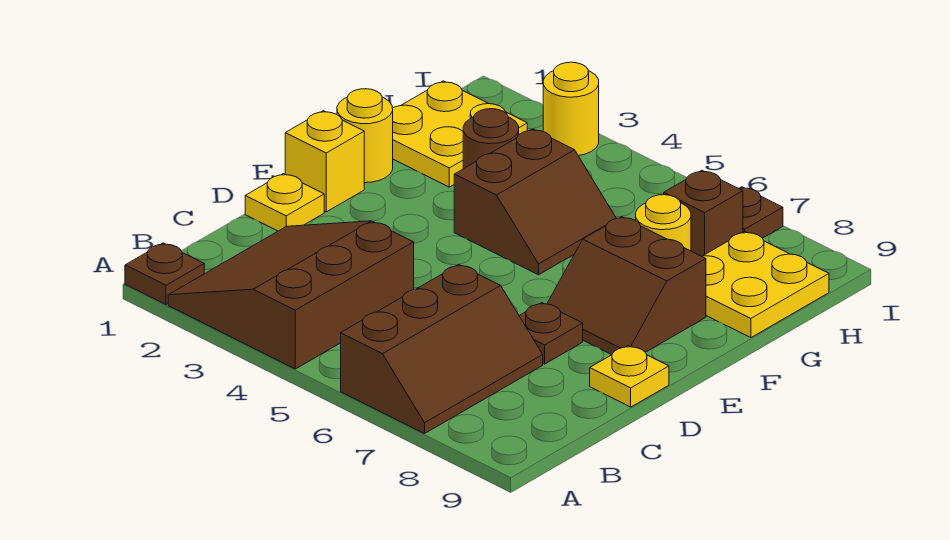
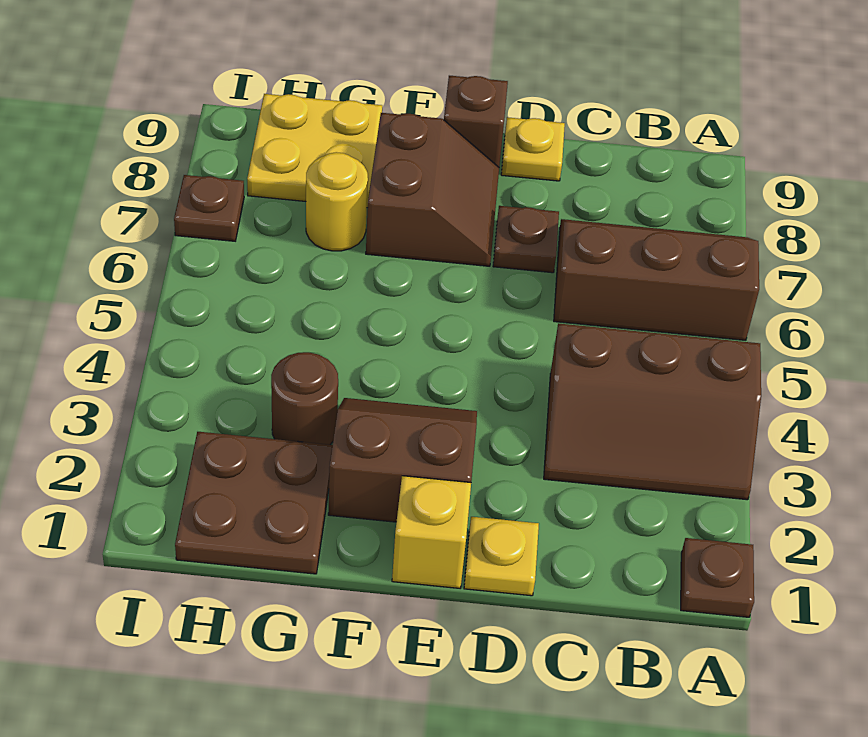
brown slope A2:C4 level 1 top 4 -> brown slope A3:C4 level 1 top 4
yellow round brick F1 level 1 -> none
brown slope F4:G5 level 1 top 4 -> brown slope E2:F3 level 1 top 2
yellow plate G1:H2 level 1 -> brown plate G1:H2 level 1
brown brick H7 level 1 -> brown brick E9 level 1
yellow round brick I3 level 1 -> none

